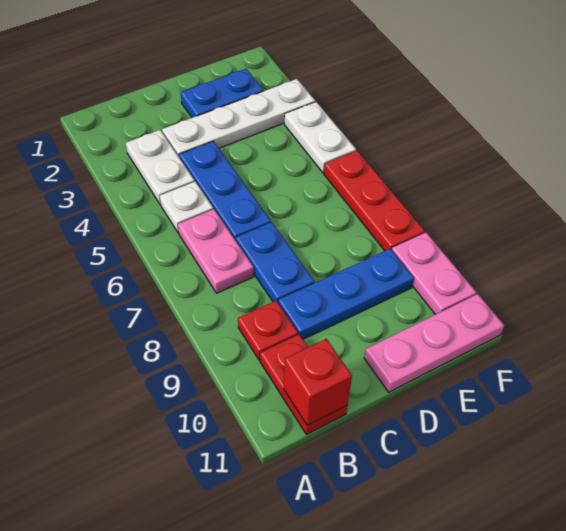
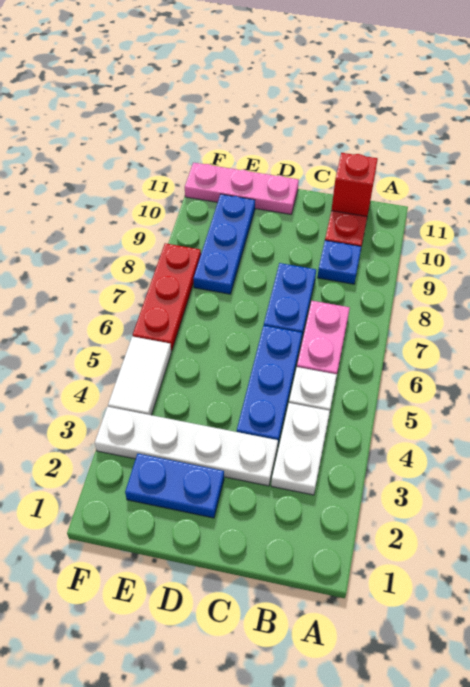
red plate B9 level 1 -> blue plate B9 level 1
blue plate C9:E9 level 1 -> blue plate E8:E10 level 1
white plate F4:F5 level 1 -> white tile F4:F5 level 1
pink plate F9:F10 level 1 -> none

